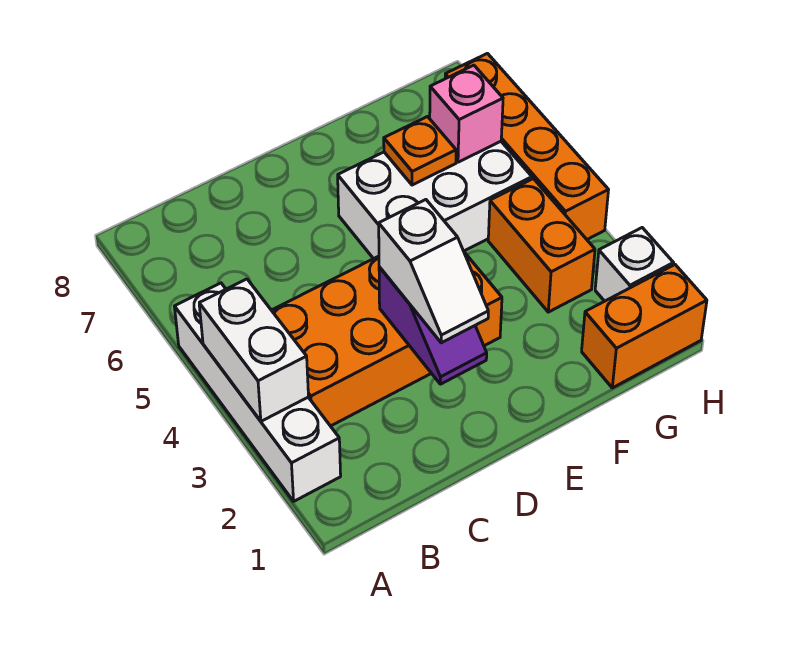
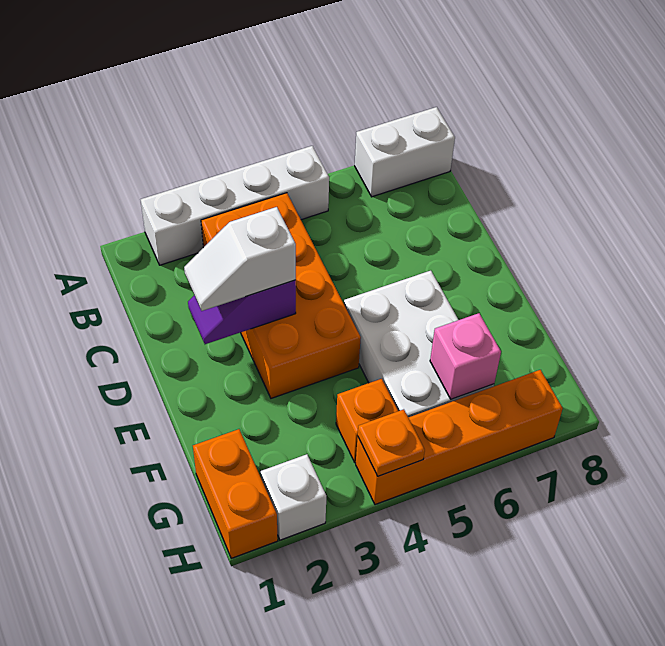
white brick A3:A4 level 2 -> white brick A7:A8 level 1
orange plate F6 level 2 -> orange plate H4 level 2
orange brick G3:G4 level 1 -> orange brick G4 level 1

